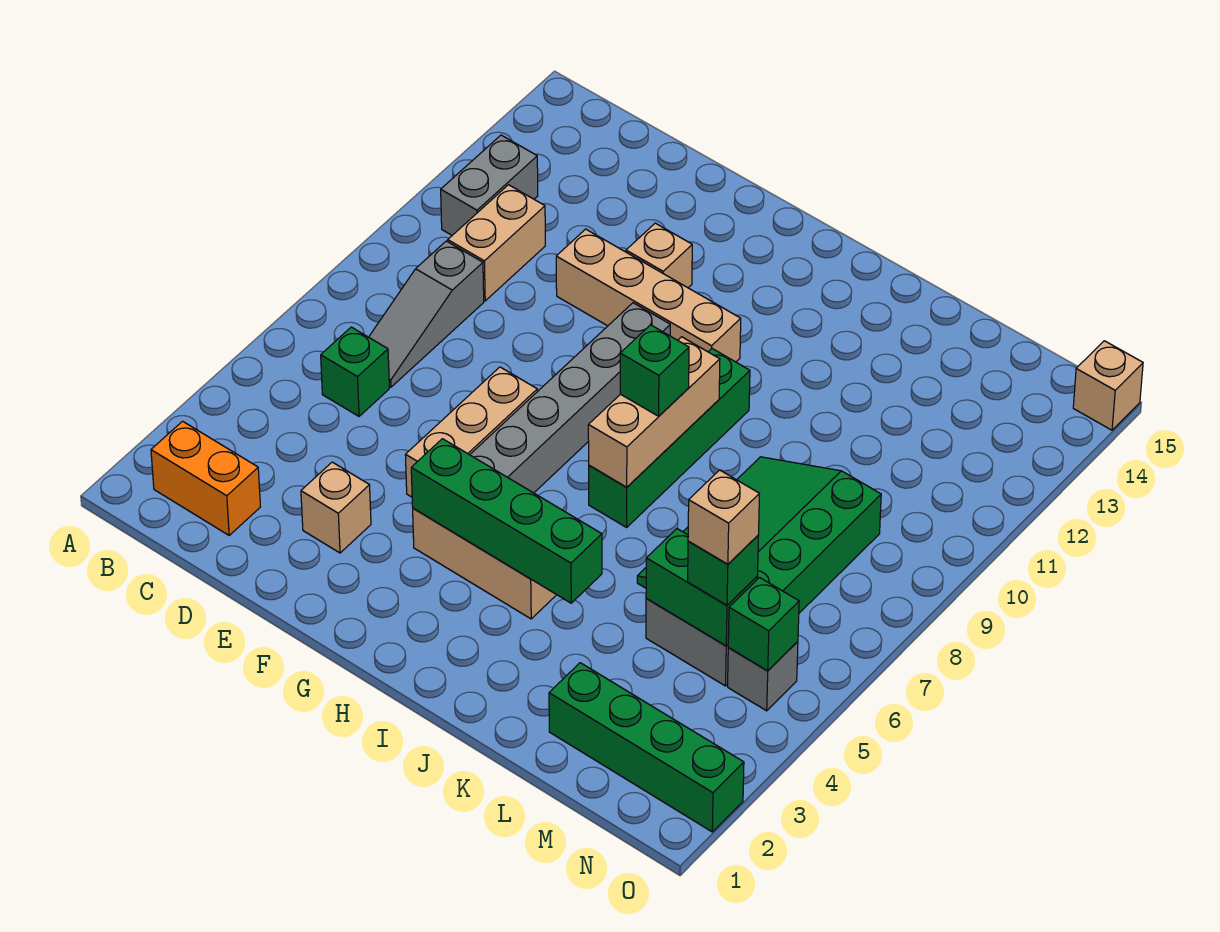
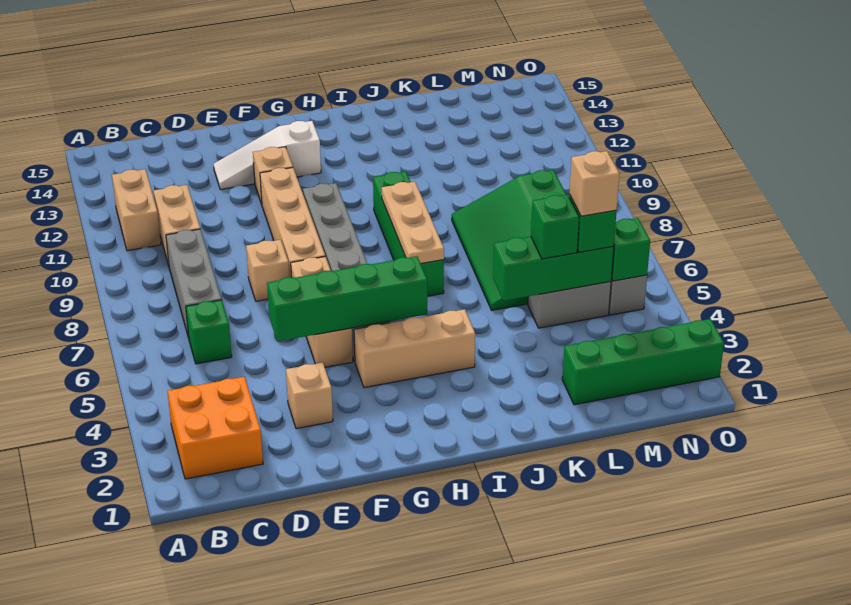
orange brick B2:C2 level 1 -> orange brick B2:C3 level 1
grey brick B11:B12 level 1 -> tan brick B11:B12 level 1
grey slope C7:C9 level 1 top 9 -> grey brick C7:C9 level 1
tan brick E11:H11 level 1 -> tan brick F8:F11 level 1
none -> white slope E13:G13 level 1 top G
green brick G4:J4 level 2 -> green brick E5:H5 level 2
tan brick I7:I9 level 2 -> tan plate I7:I9 level 2
green brick I8 level 3 -> green brick L5 level 3
green brick L5:M5 level 2 -> green brick K5:M5 level 2
tan brick O15 level 1 -> tan brick E8 level 1

